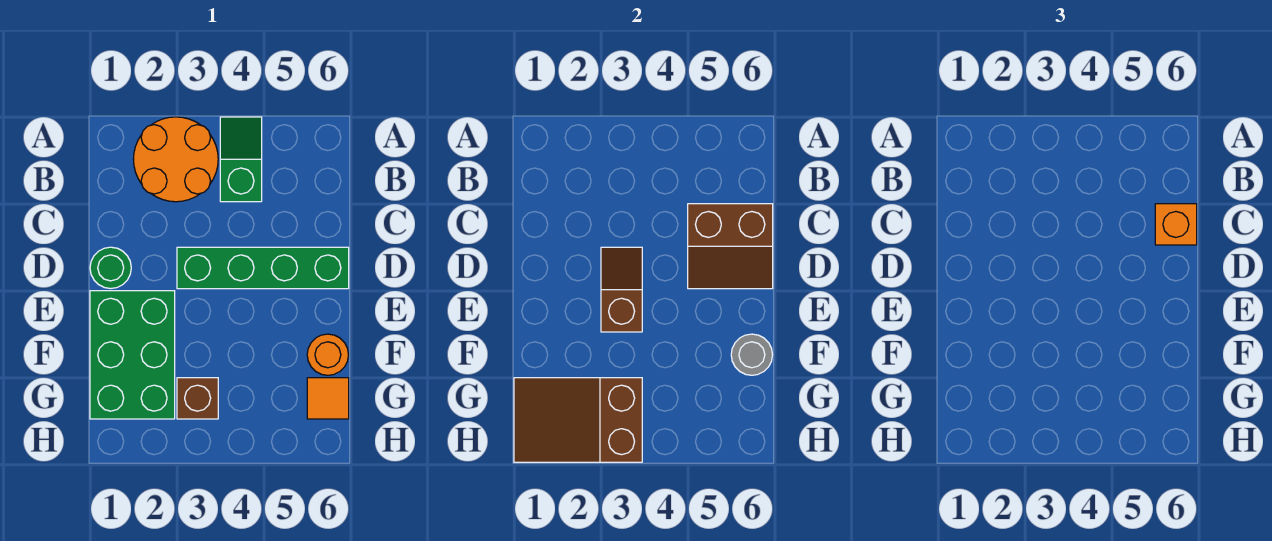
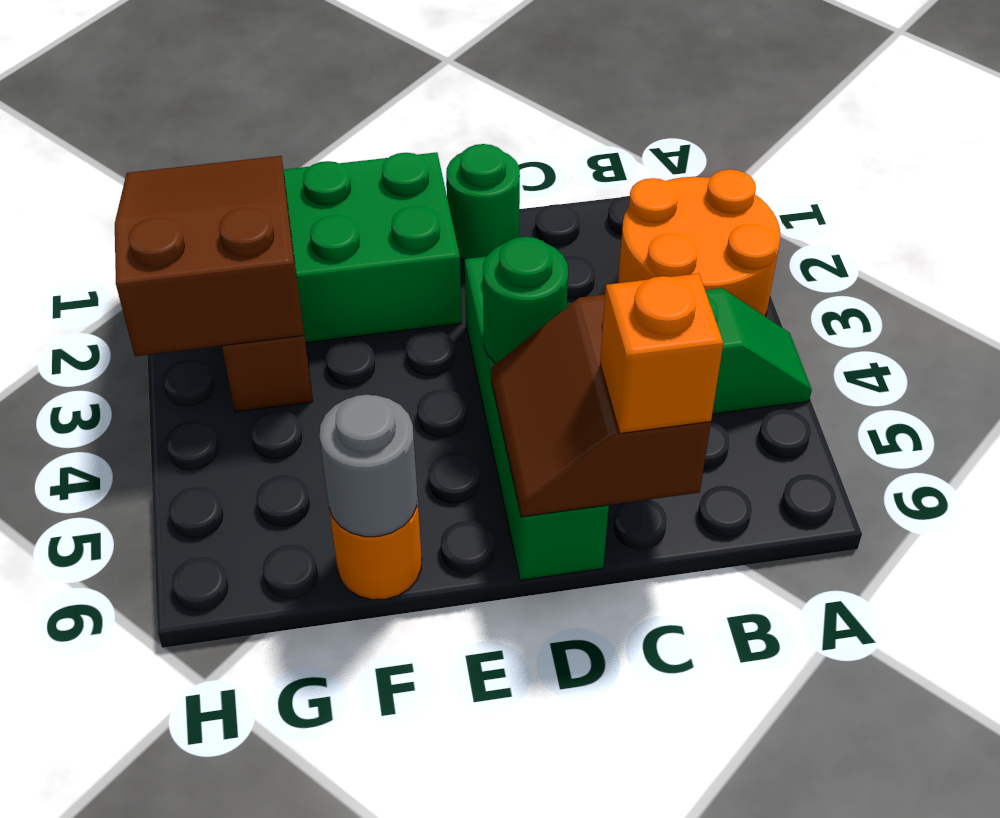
brown slope D3:E3 level 2 top E -> none
none -> green round brick D4 level 2
orange tile G6 level 1 -> none

